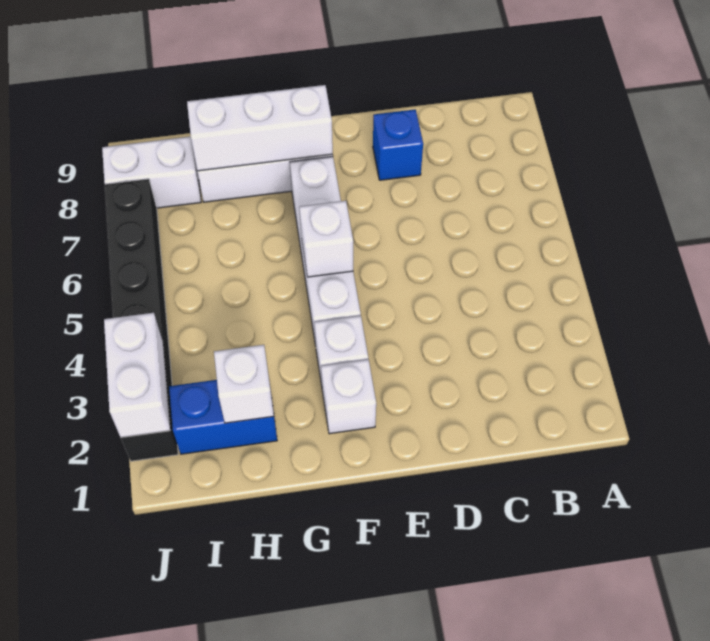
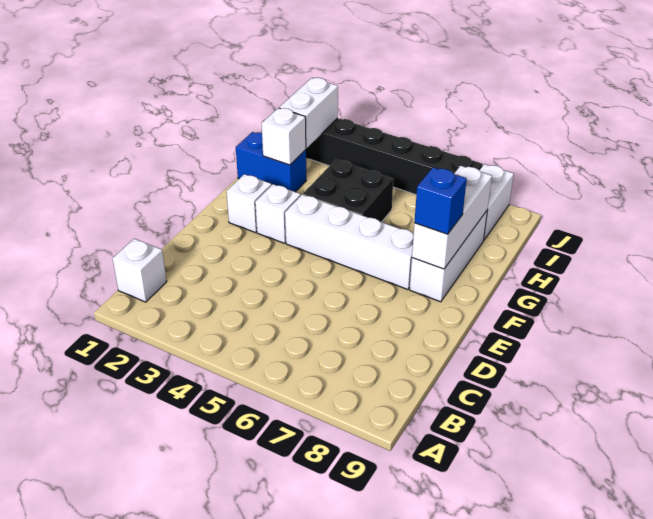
blue brick D8 level 1 -> blue brick F8 level 3
white brick F5 level 2 -> white brick B1 level 1
none -> black brick G4:H5 level 1
blue brick H2:I2 level 1 -> blue brick H1:H2 level 1
white brick J2:J3 level 2 -> white brick I2:J2 level 2

